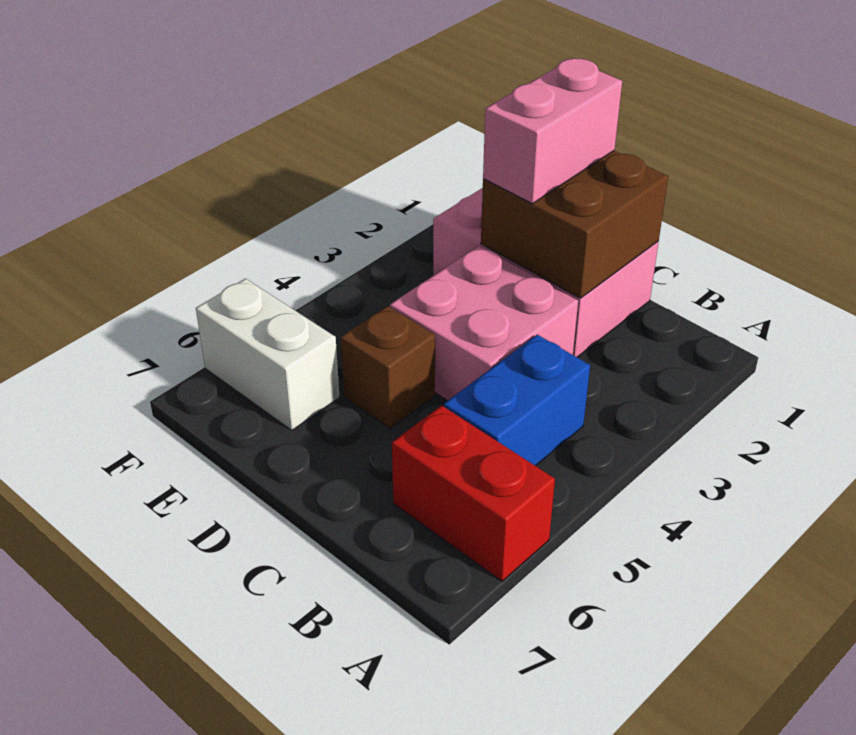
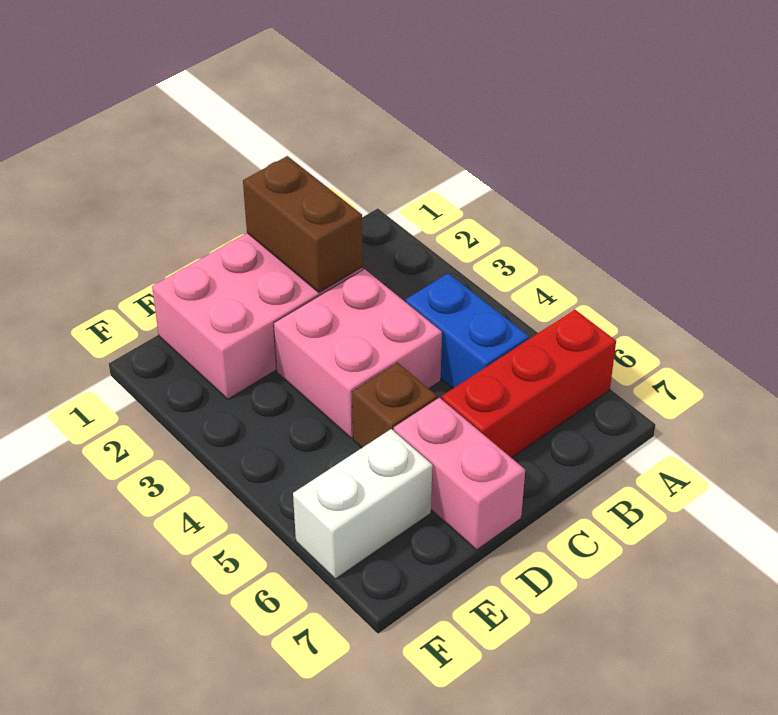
red brick A6:B6 level 1 -> red brick A6:C6 level 1
brown brick C1:D2 level 2 -> brown brick C1:C2 level 2
pink brick D1:D2 level 3 -> pink brick D6:D7 level 1

